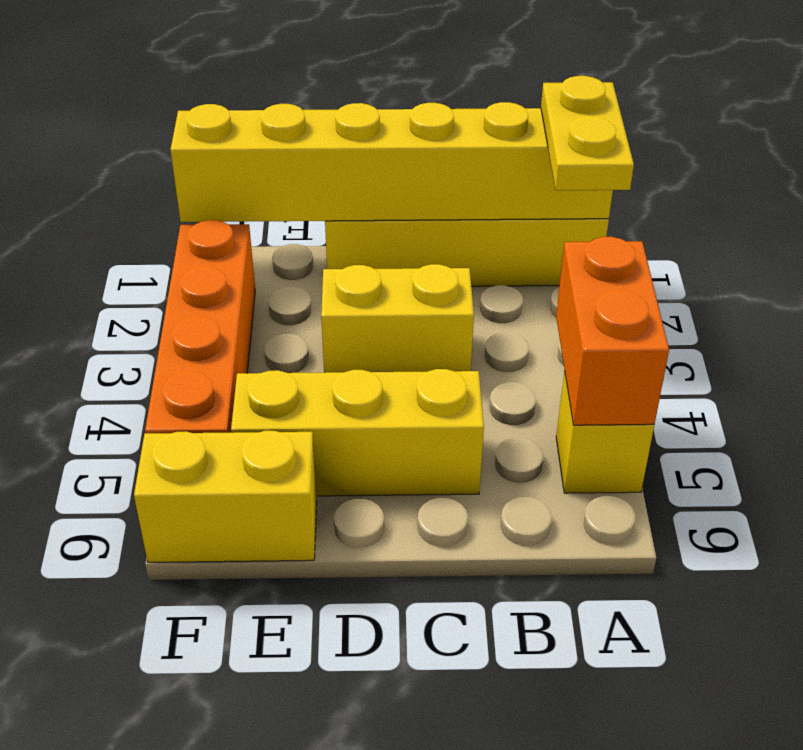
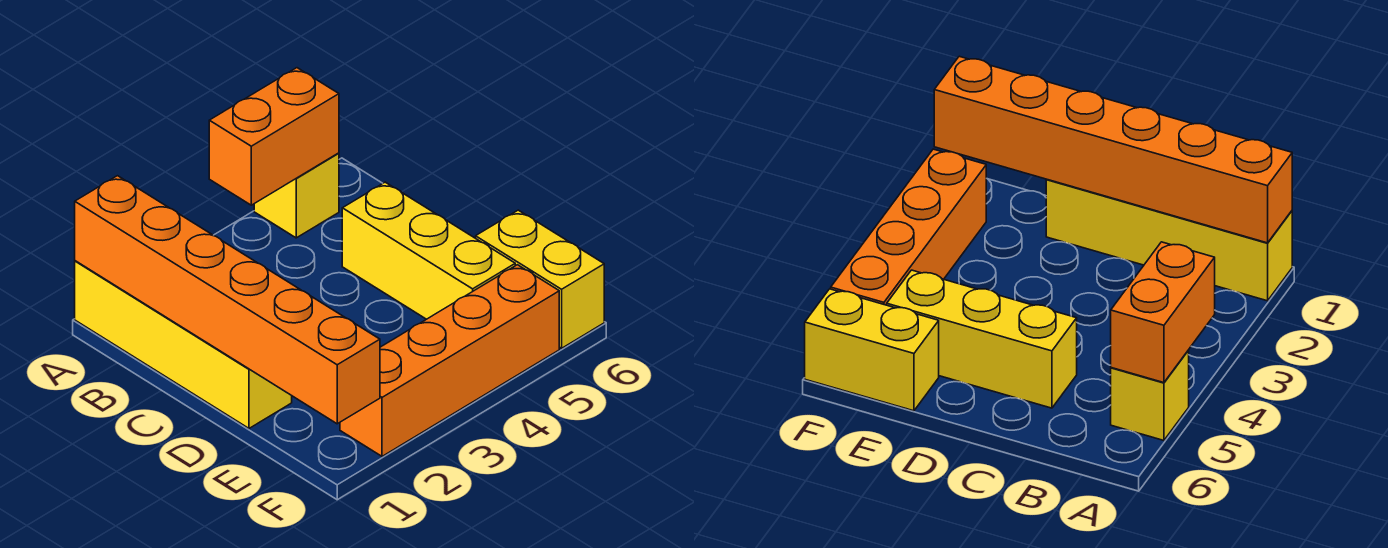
yellow brick A1:F1 level 2 -> orange brick A1:F1 level 2
yellow plate A1:A2 level 3 -> none
yellow brick C3:D3 level 1 -> none

